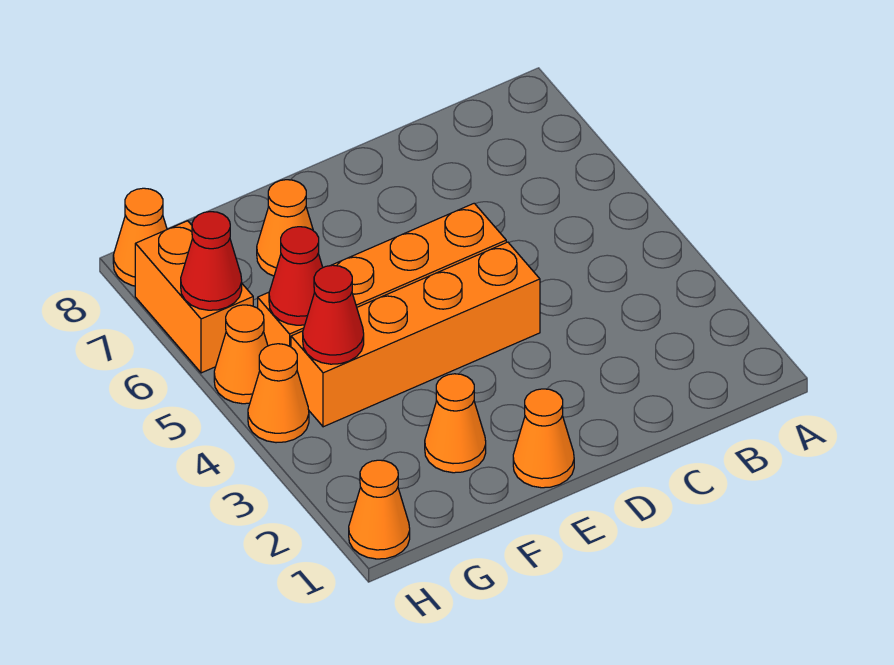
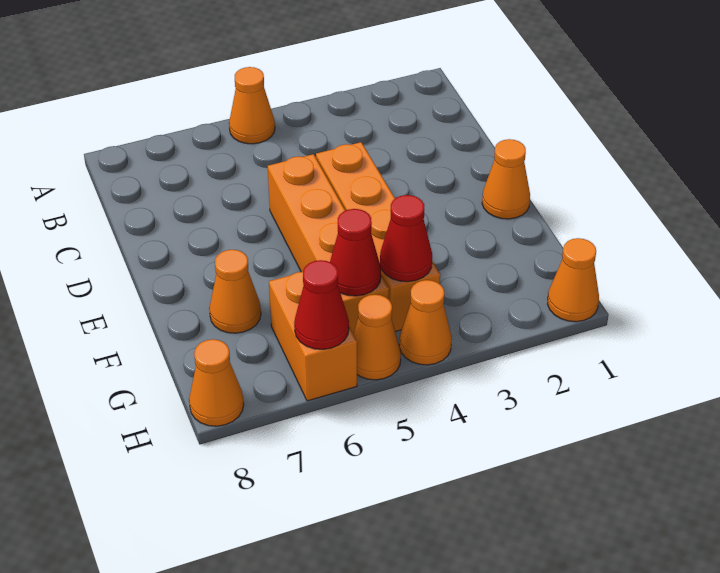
orange cone F2 level 1 -> orange cone A5 level 1
orange brick H6:H7 level 1 -> orange brick G6:H6 level 1

